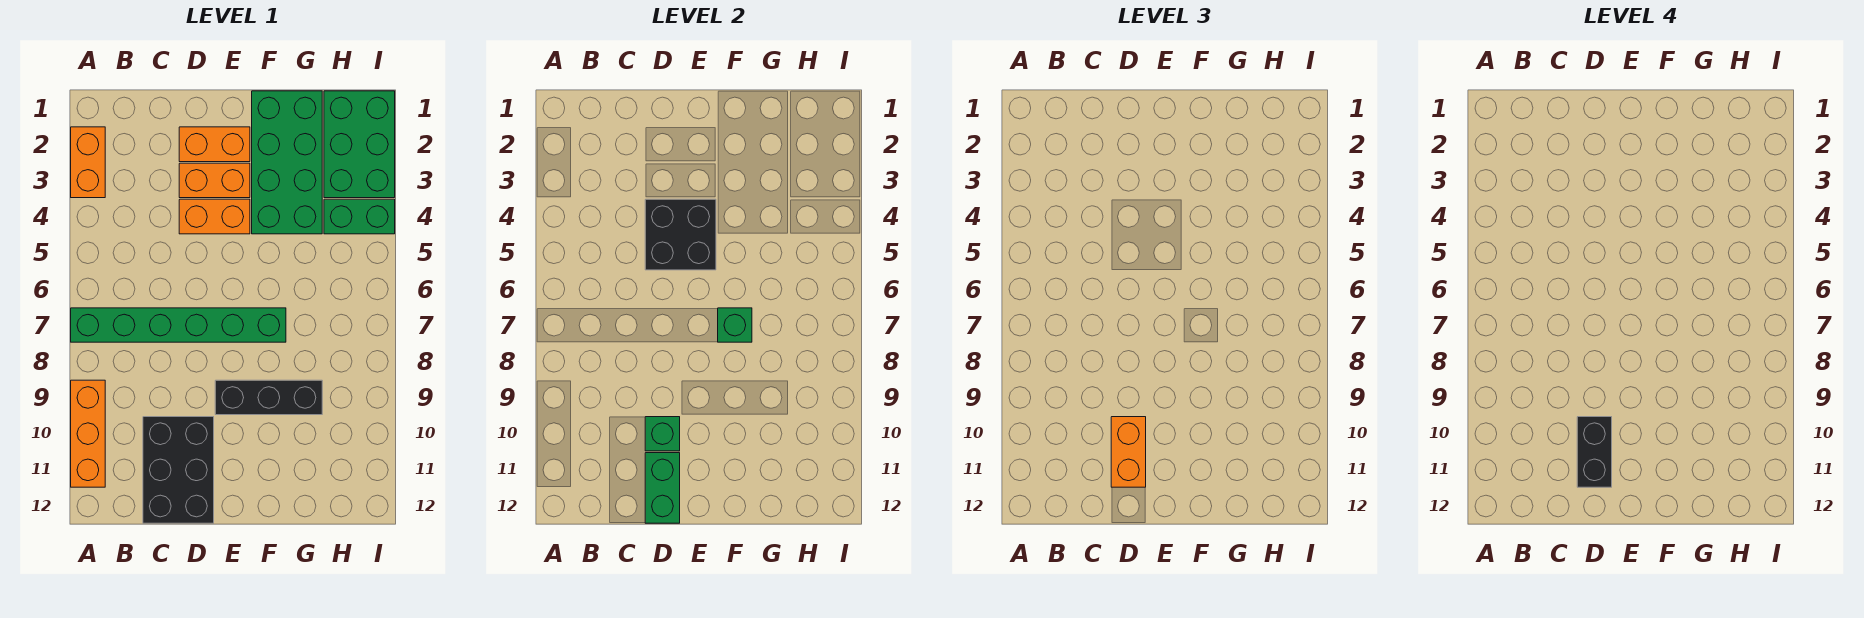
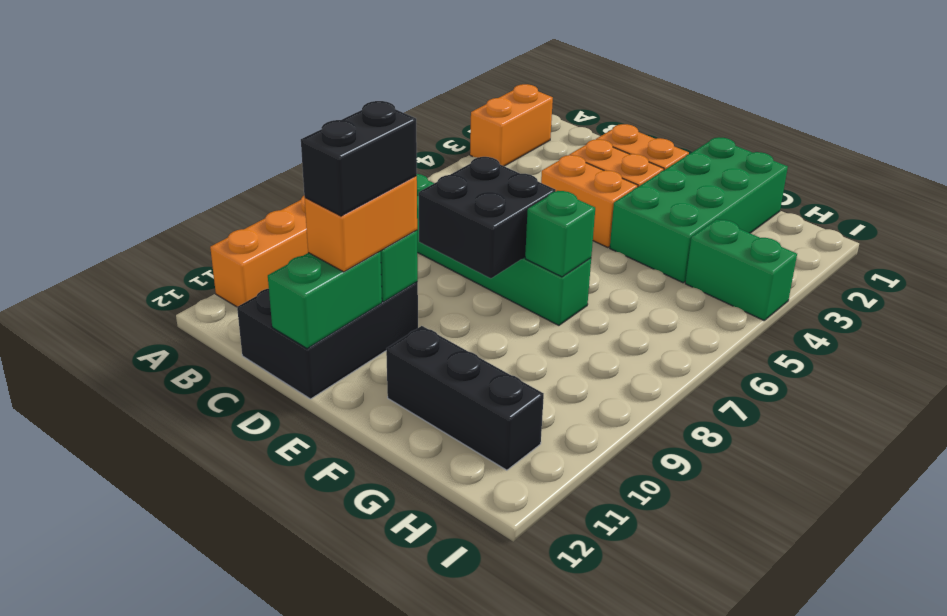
black brick D4:E5 level 2 -> black brick D7:E8 level 2
black brick E9:G9 level 1 -> black brick F11:H11 level 1
green brick H1:I3 level 1 -> none

